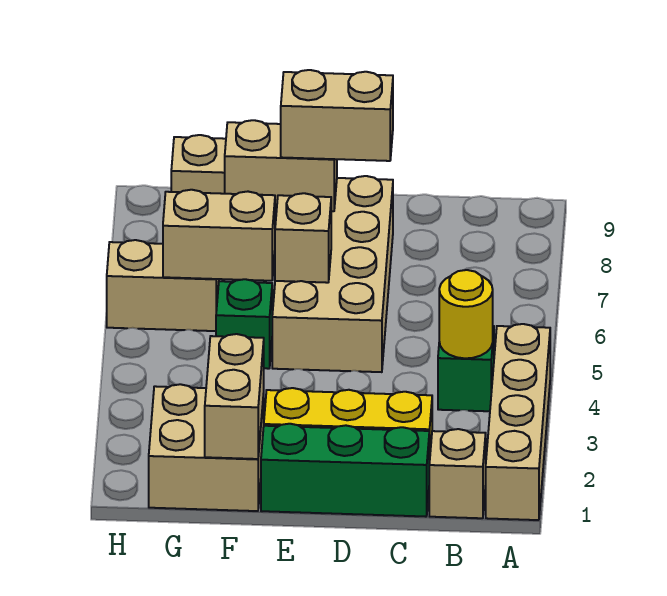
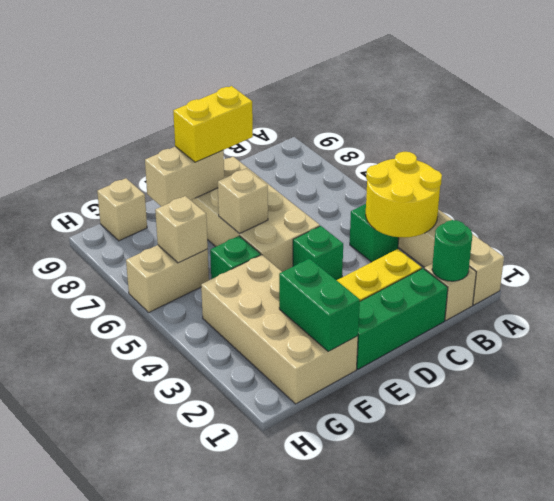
none -> green round brick B1 level 2
yellow round brick B4 level 2 -> yellow round brick A3:B4 level 2
none -> green brick D4 level 1
tan brick D8:E8 level 3 -> yellow brick D8:E8 level 3
tan brick F1:G2 level 1 -> tan brick F1:G4 level 1
tan brick F1:F2 level 2 -> green brick F1:F2 level 2
tan brick F6:G6 level 2 -> tan brick G6 level 2

